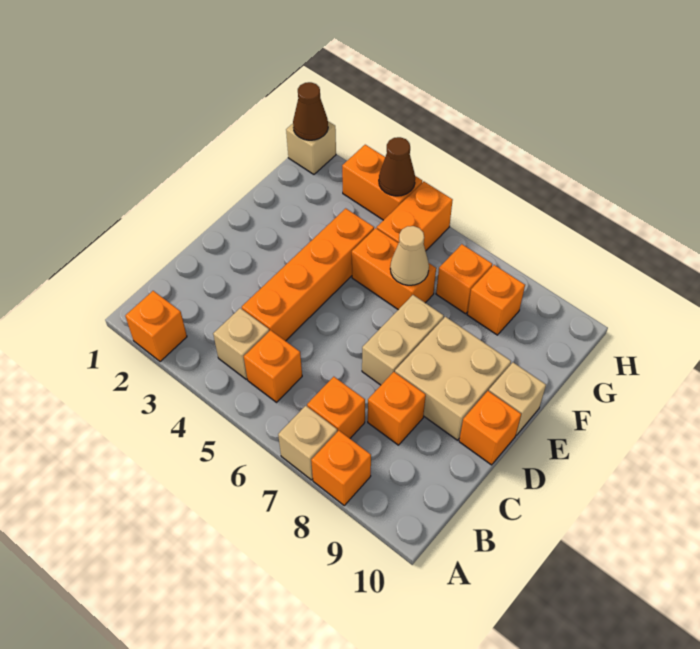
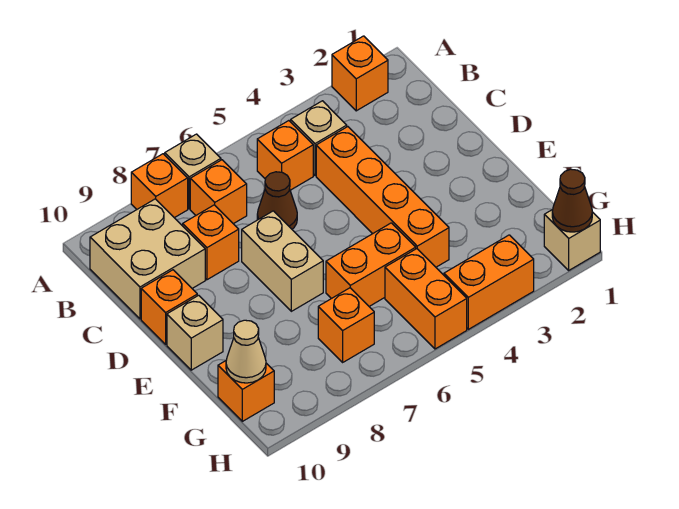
tan brick D8:E9 level 1 -> tan brick B9:C10 level 1
tan cone F6 level 2 -> tan cone G10 level 2
orange brick G8 level 1 -> orange brick G10 level 1
brown cone H4 level 2 -> brown cone C6 level 1

